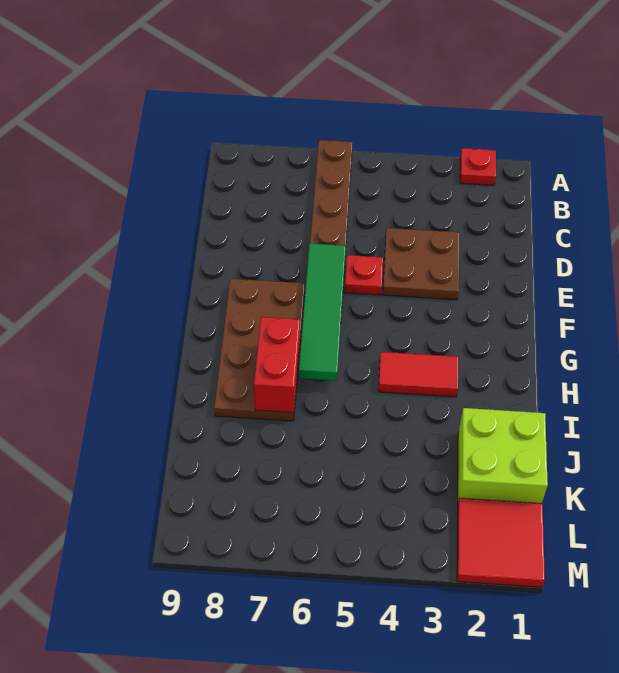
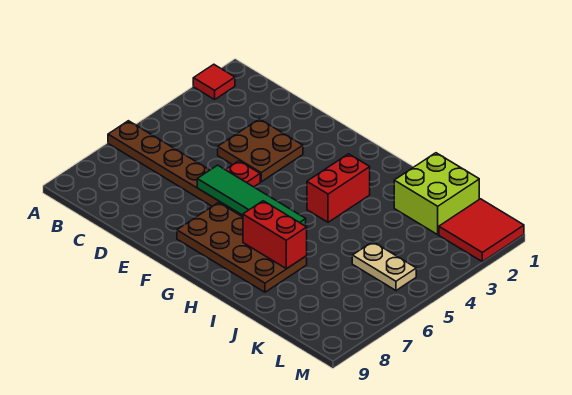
red plate A2 level 1 -> red tile A2 level 1
red tile H3:H4 level 1 -> red brick H3:H4 level 1
none -> tan plate K5:L5 level 1

